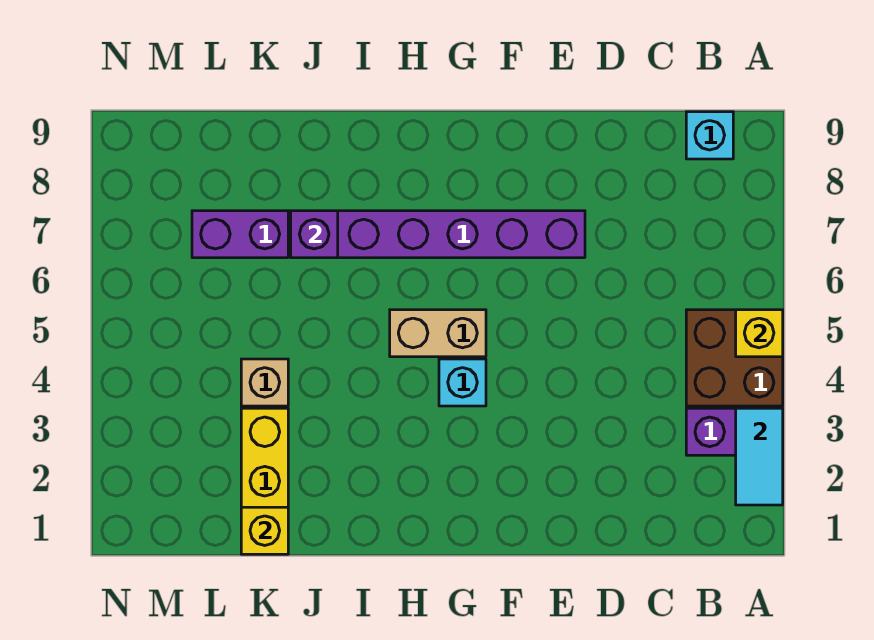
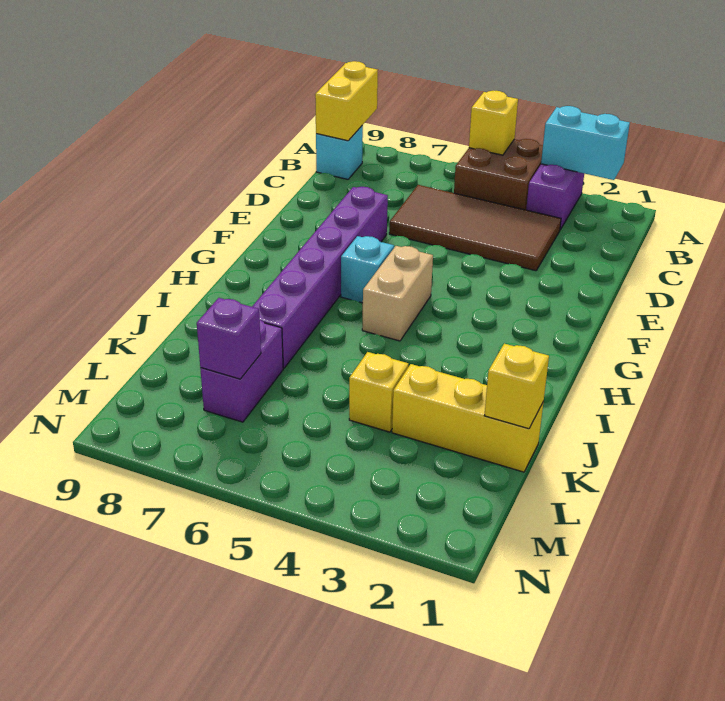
cyan tile A2:A3 level 2 -> cyan brick A2:A3 level 2
none -> yellow brick A9:B9 level 2
none -> brown tile C3:D6 level 1
cyan brick G4 level 1 -> cyan brick G6 level 1
purple brick J7 level 2 -> purple brick L7 level 2
tan brick K4 level 1 -> yellow brick K4 level 1

